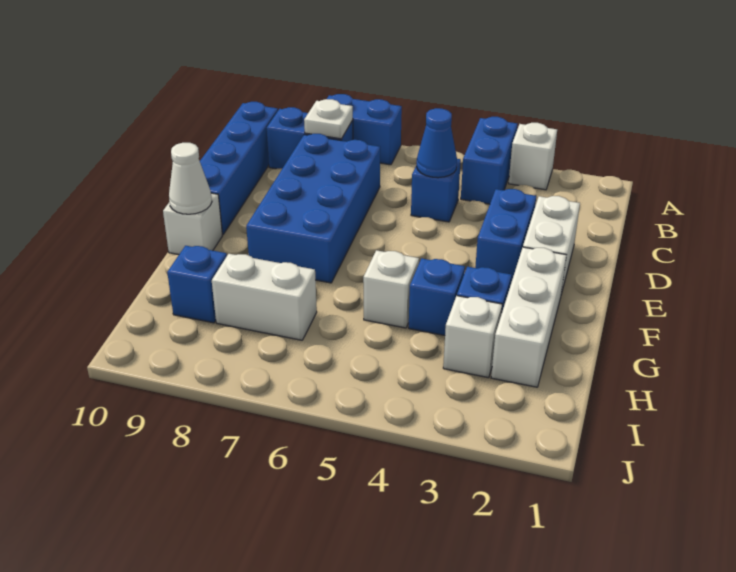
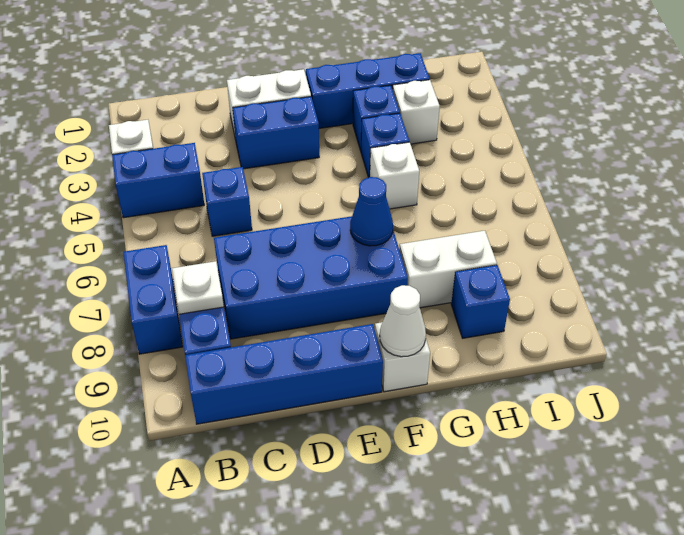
blue cone C5 level 2 -> blue cone F7 level 2
white brick F2:H2 level 1 -> blue brick F2:H2 level 1
white brick H7:H8 level 1 -> white brick G8:H8 level 1

